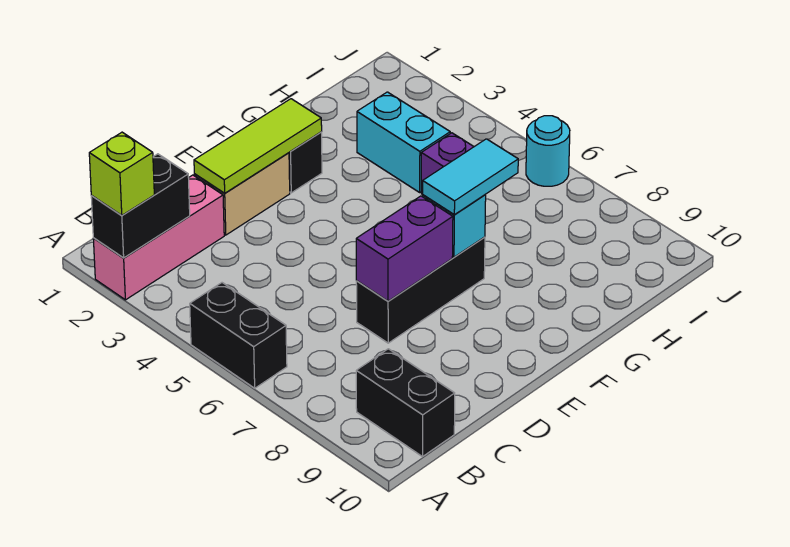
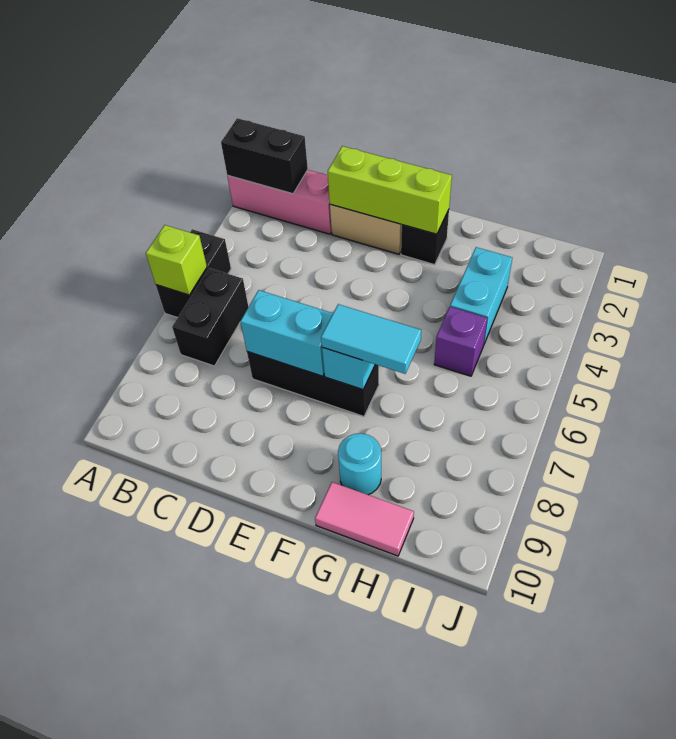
lime brick A2 level 3 -> lime brick A6 level 2
black brick B9:B10 level 1 -> black brick B6:B7 level 1
lime tile D2:F2 level 2 -> lime brick D2:F2 level 2
purple brick D7:E7 level 2 -> cyan brick D7:E7 level 2
none -> pink tile G10:H10 level 1
cyan round brick J6 level 1 -> cyan round brick G9 level 1

